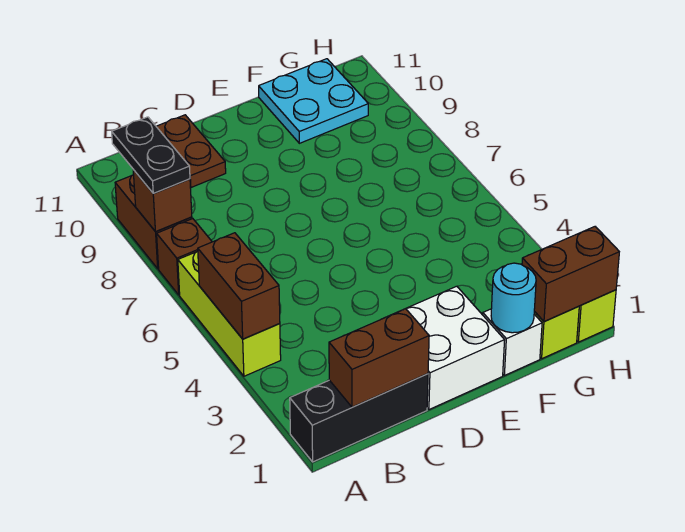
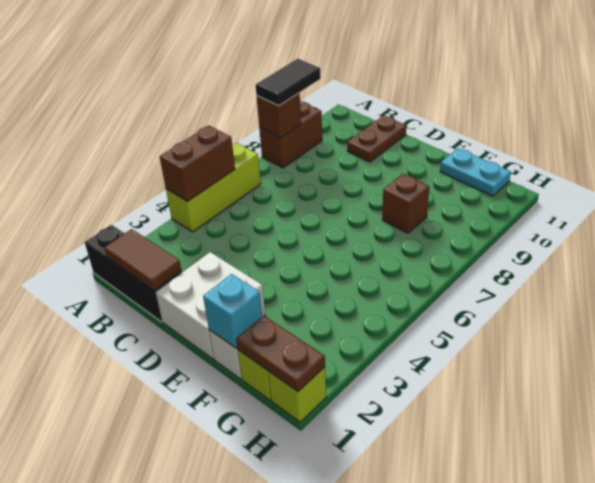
brown brick A7 level 1 -> brown brick F8 level 1
black plate A8:A9 level 3 -> black tile A8:A9 level 3
brown brick B1:C1 level 2 -> brown tile B1:C1 level 2
cyan round brick F1 level 2 -> cyan brick F1 level 2
cyan plate F10:G11 level 1 -> cyan plate F11:G11 level 1
brown brick G1:H1 level 2 -> brown plate G1:H1 level 2

